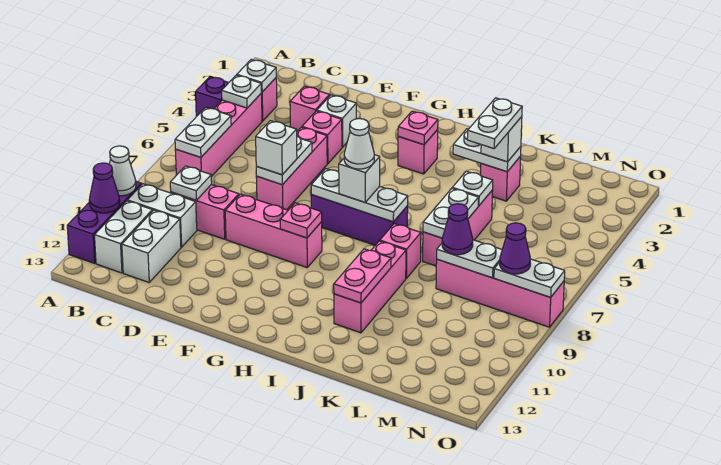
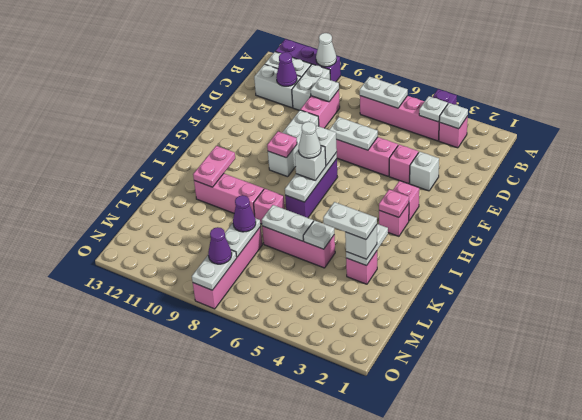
purple cone A11 level 2 -> purple cone C11 level 2
pink brick D3 level 1 -> pink brick G3 level 1
white brick E7 level 3 -> white brick G7 level 3
pink brick E9:G9 level 1 -> white brick E9:G9 level 1
pink plate J10:J11 level 2 -> pink plate I11:J11 level 2

